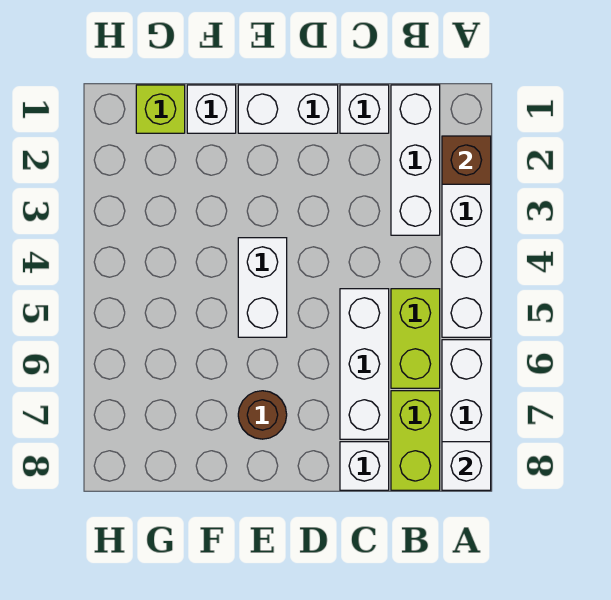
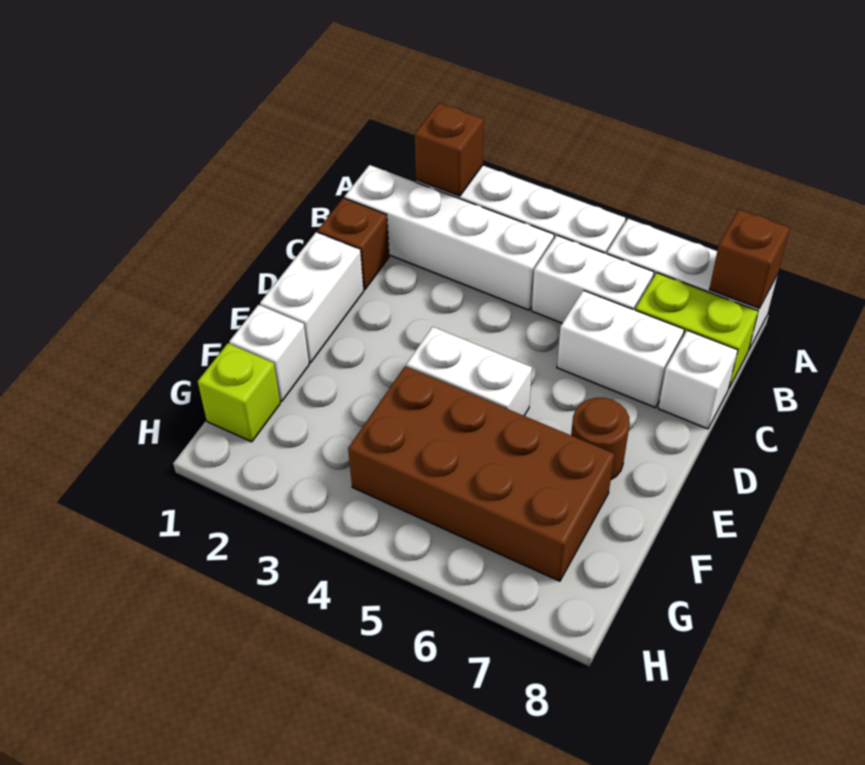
white brick A8 level 2 -> brown brick A8 level 2
white brick B1:B3 level 1 -> white brick B1:B4 level 1
lime brick B5:B6 level 1 -> white brick B5:B6 level 1
white brick C1 level 1 -> brown brick C1 level 1
white brick C5:C7 level 1 -> white brick C6:C7 level 1
none -> brown brick F4:G7 level 1

